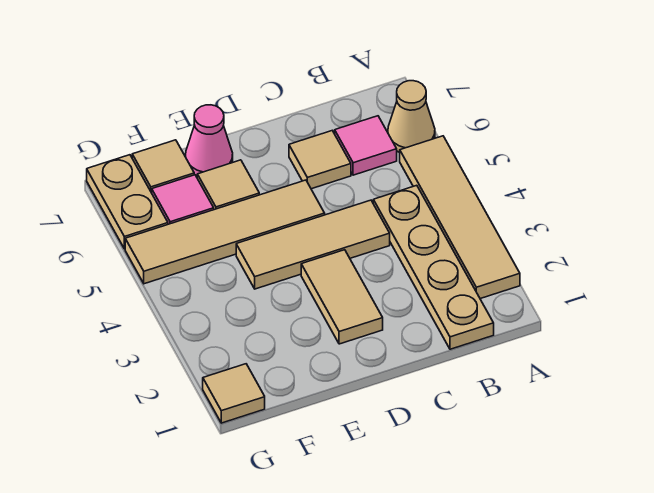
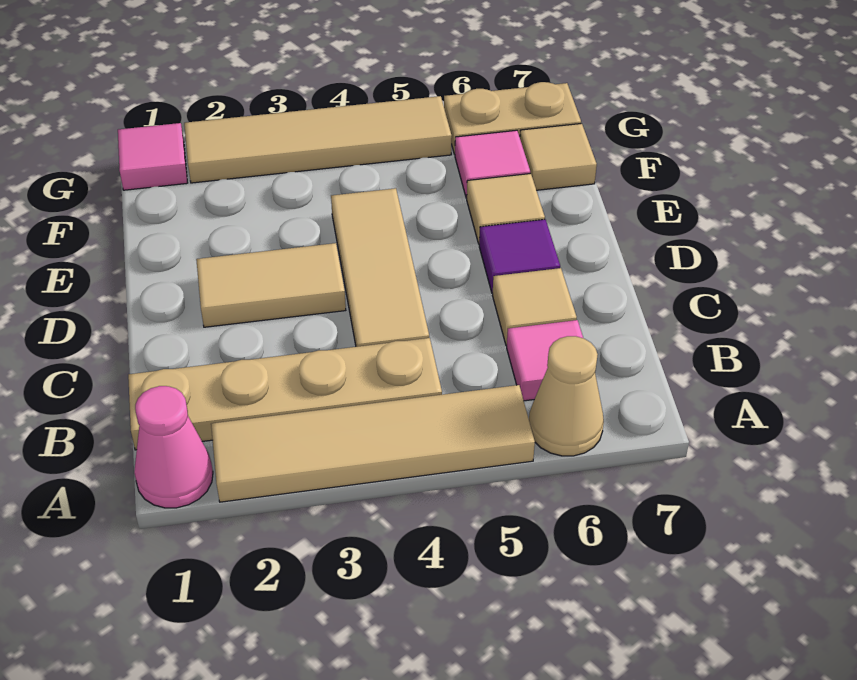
tan tile D5:G5 level 1 -> tan tile G2:G5 level 1
none -> purple tile D6 level 1
pink cone E7 level 1 -> pink cone A1 level 1
tan tile G1 level 1 -> pink tile G1 level 1

